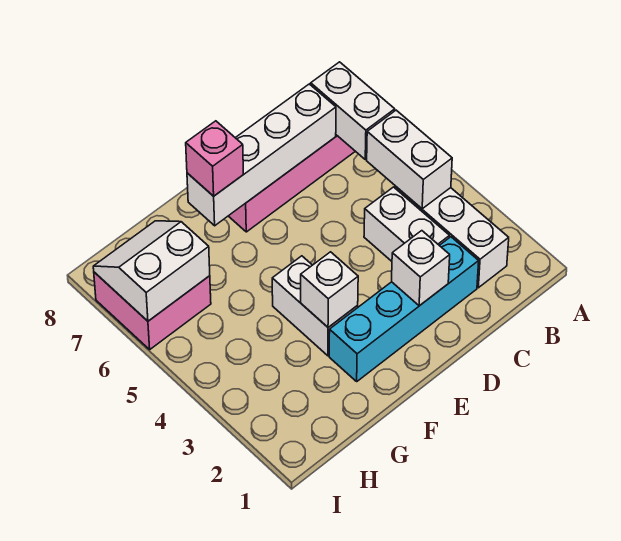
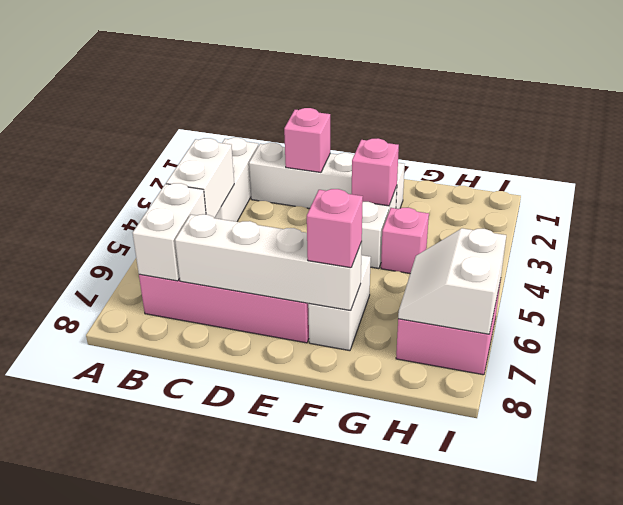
cyan brick C2:F2 level 1 -> white brick C2:F2 level 1
white brick C3:C4 level 1 -> white brick F6:F7 level 1
white brick D2 level 2 -> pink brick D2 level 2
white brick F3 level 2 -> pink brick F3 level 2
none -> pink brick G4 level 1
white slope H6:I7 level 2 top 6 -> white slope H6:I7 level 2 top I

